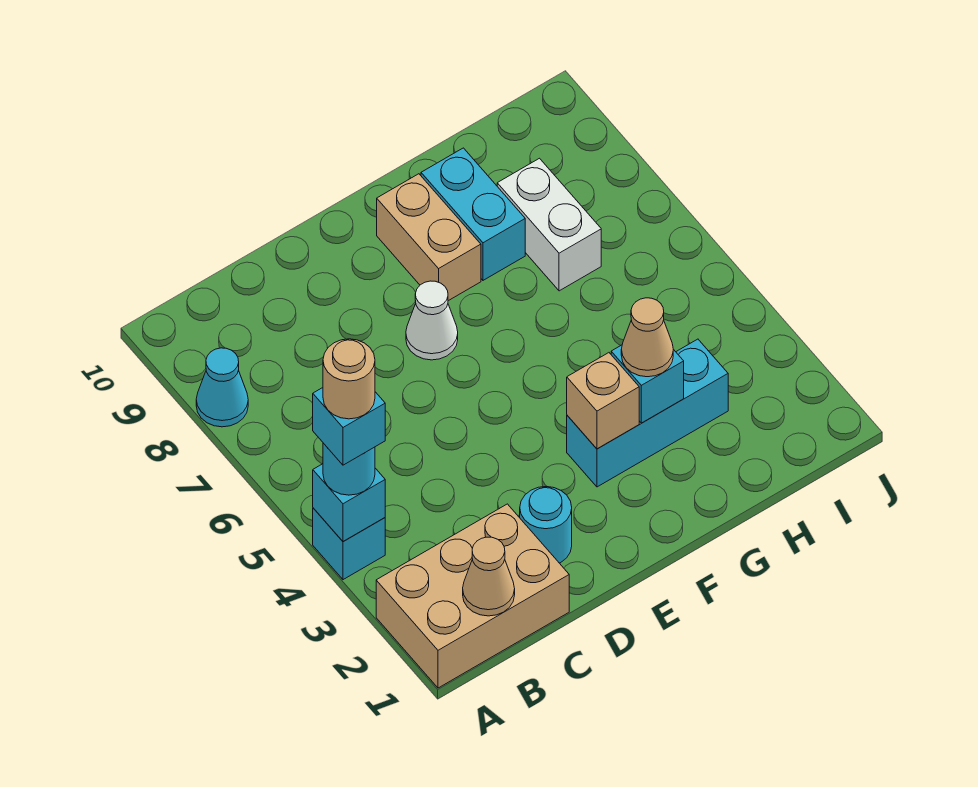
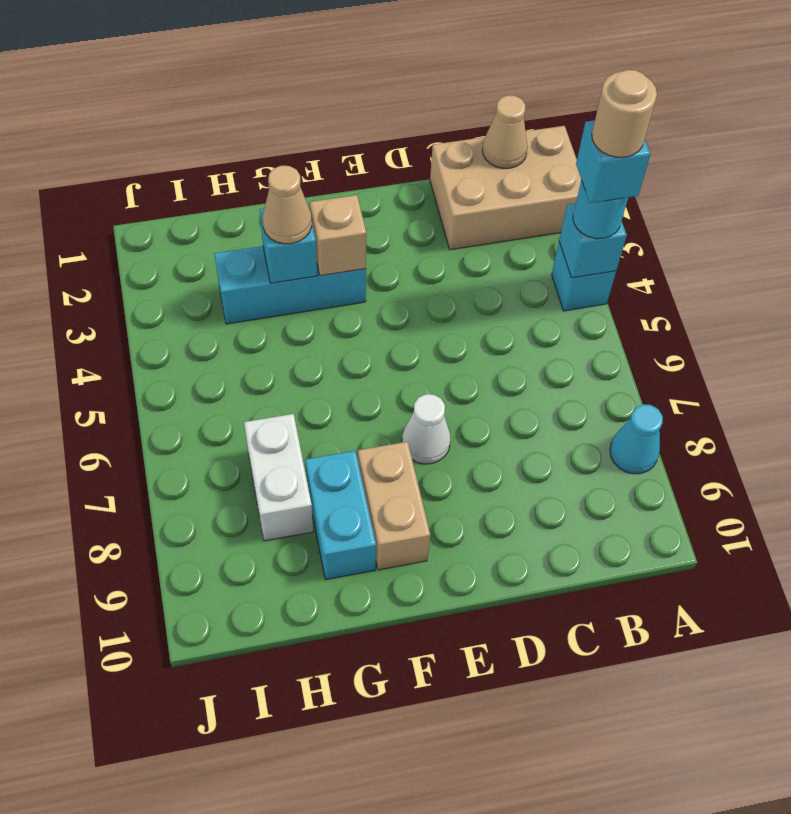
cyan round brick D2 level 1 -> none

